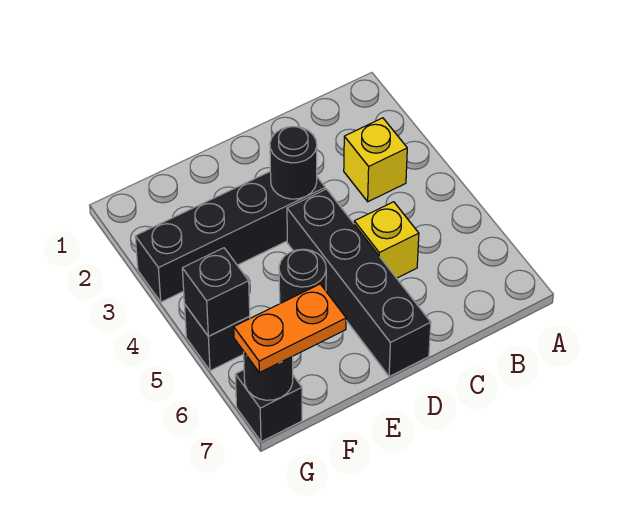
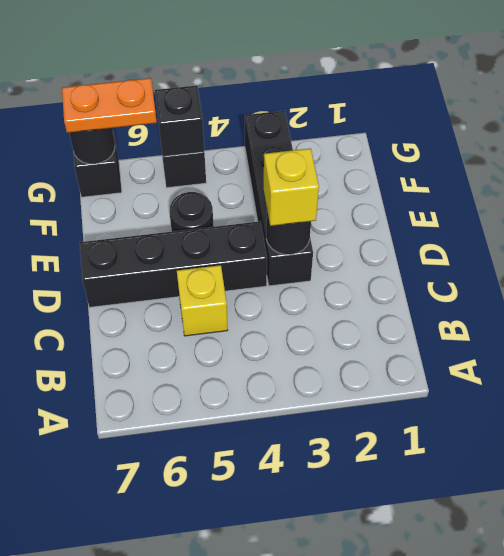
yellow brick B3 level 1 -> yellow brick D3 level 3
orange plate F7:G7 level 3 -> orange plate G6:G7 level 3

